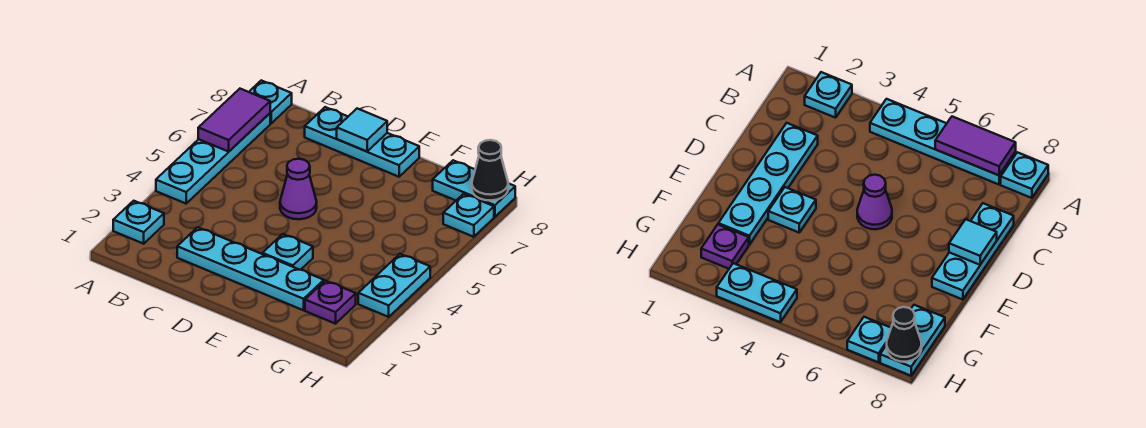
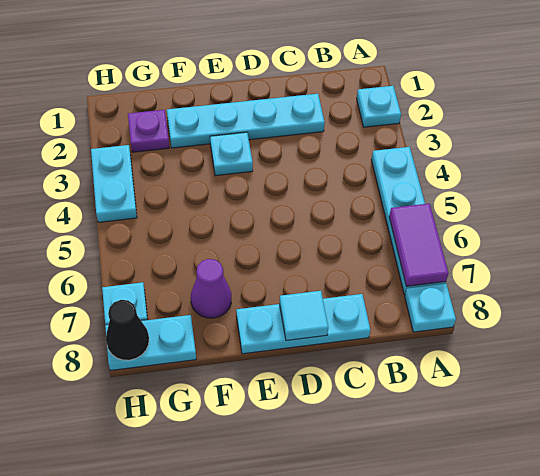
purple cone D5 level 1 -> purple cone F7 level 1

